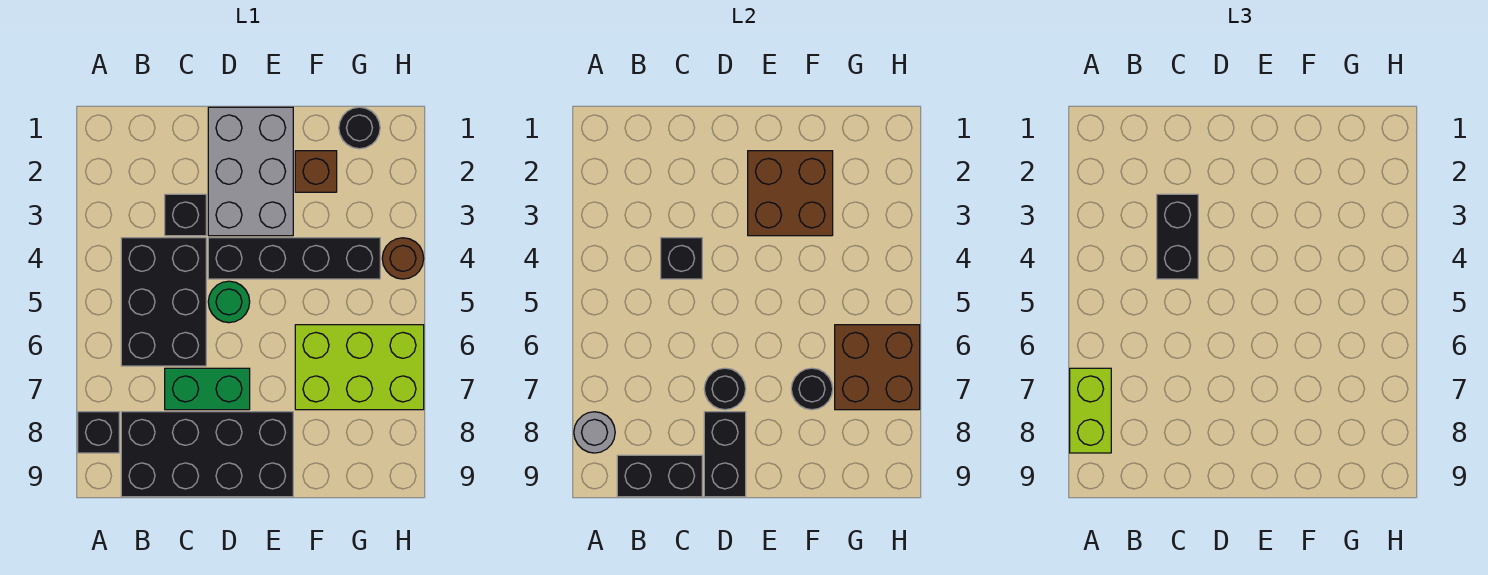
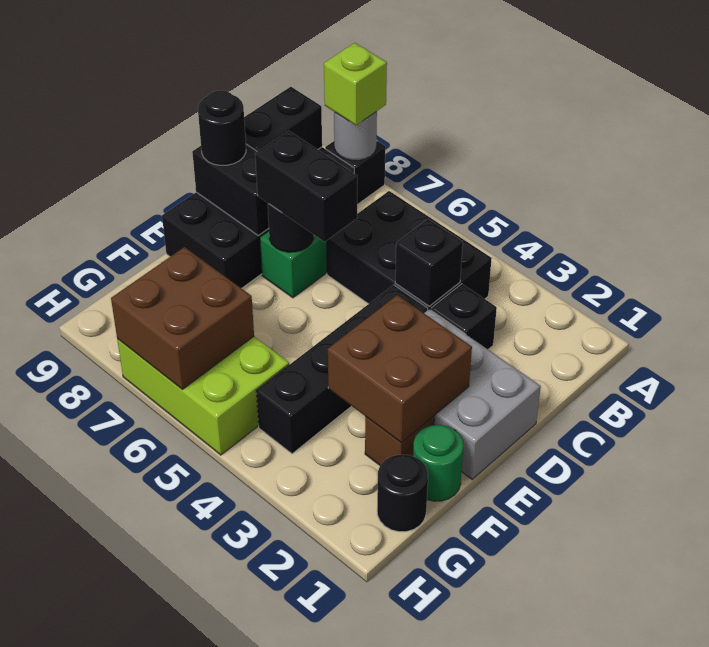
lime brick A7:A8 level 3 -> lime brick A8 level 3
black brick C3:C4 level 3 -> black brick D6:D7 level 3
green round brick D5 level 1 -> green round brick F1 level 1
lime brick F6:H7 level 1 -> lime brick G5:H7 level 1
black round brick F7 level 2 -> black round brick D9 level 3
brown round brick H4 level 1 -> none

